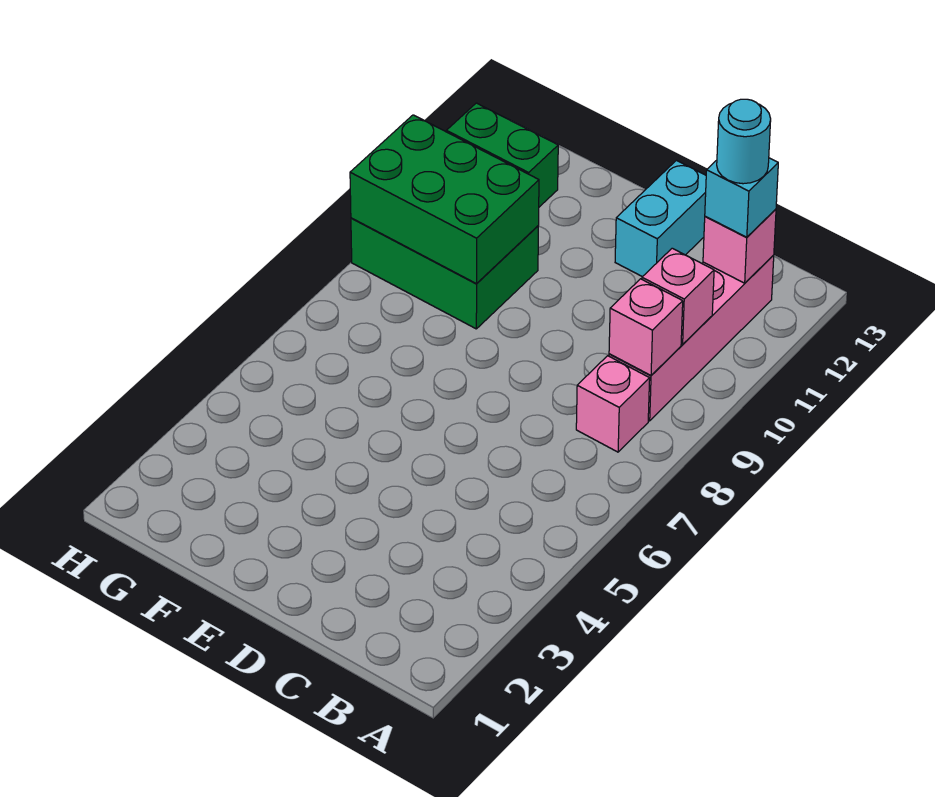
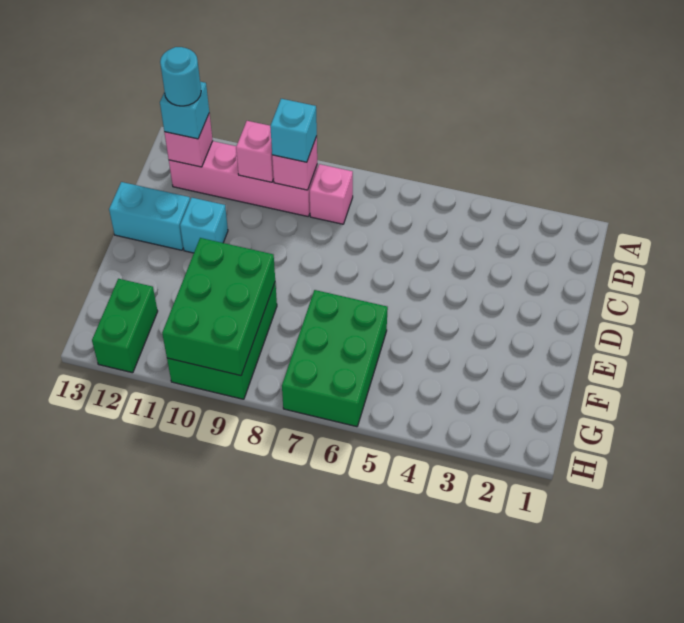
none -> cyan brick B9 level 3
none -> cyan brick D11 level 1
none -> green brick F6:H7 level 1

